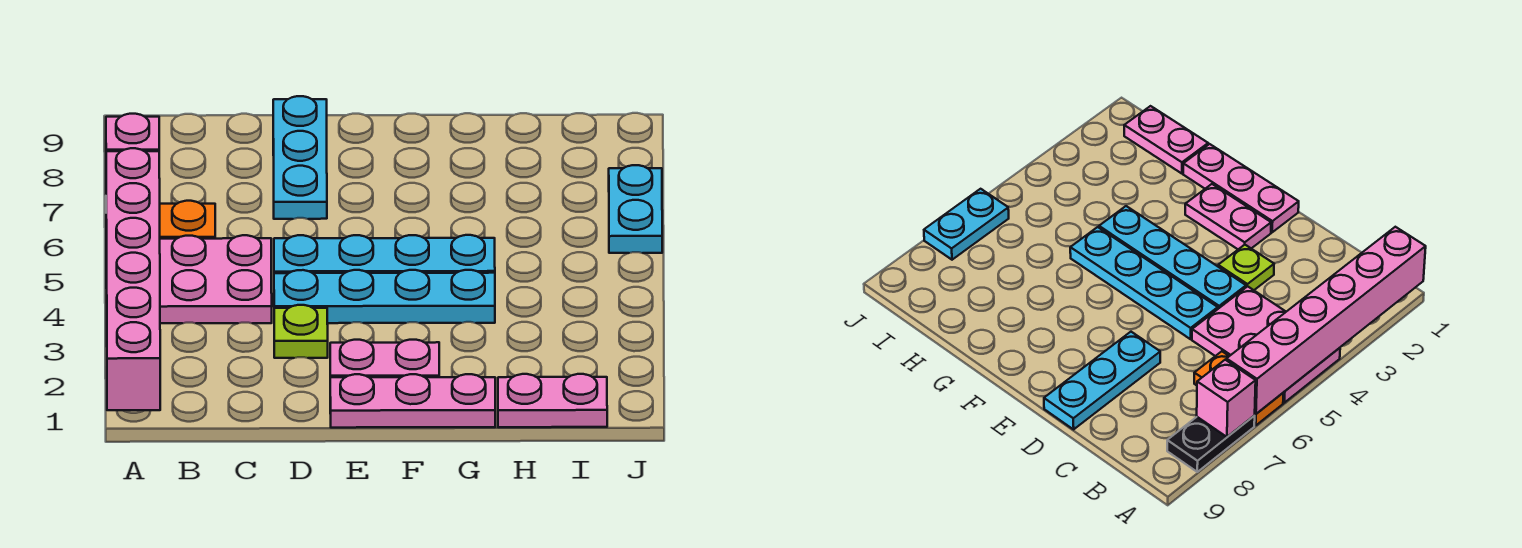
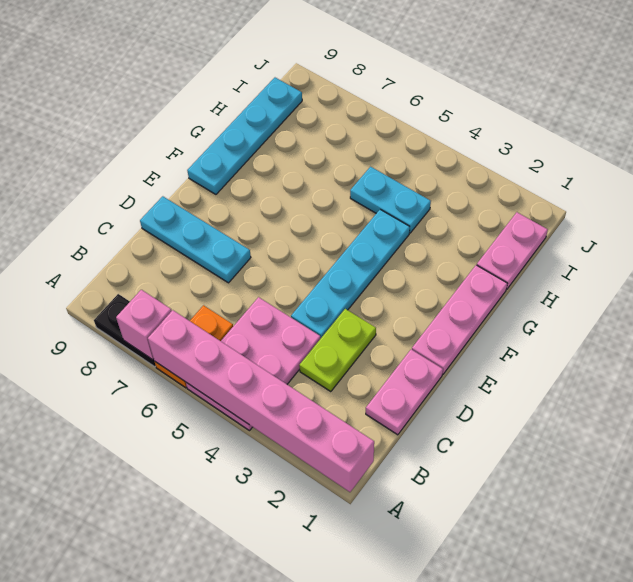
lime plate D3 level 1 -> lime plate C3:D3 level 1
cyan plate D5:G5 level 1 -> cyan plate F9:I9 level 1
pink plate E2:F2 level 1 -> pink plate C1:D1 level 1
cyan plate J6:J7 level 1 -> cyan plate H4:H5 level 1

